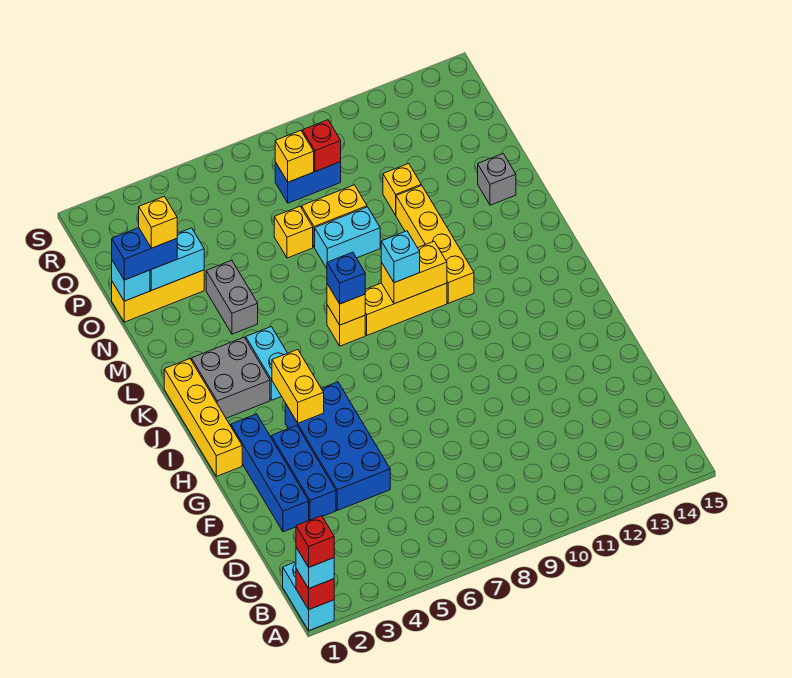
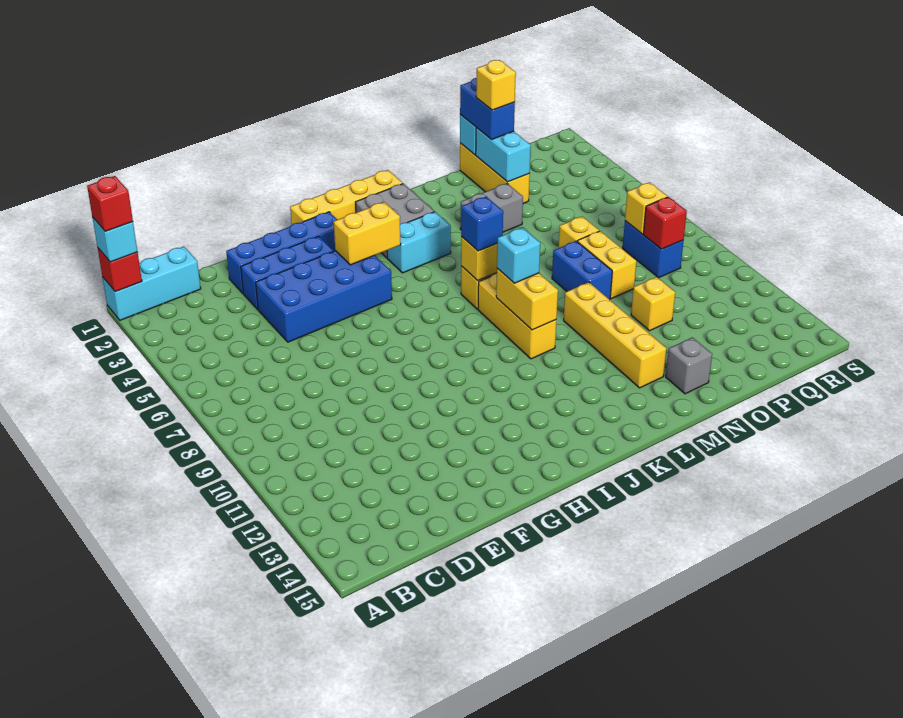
cyan brick A1:B1 level 1 -> cyan brick A1:C1 level 1
yellow brick K11:N11 level 1 -> yellow brick M10:M13 level 1
cyan brick N8:N9 level 1 -> blue brick N8:N9 level 1

